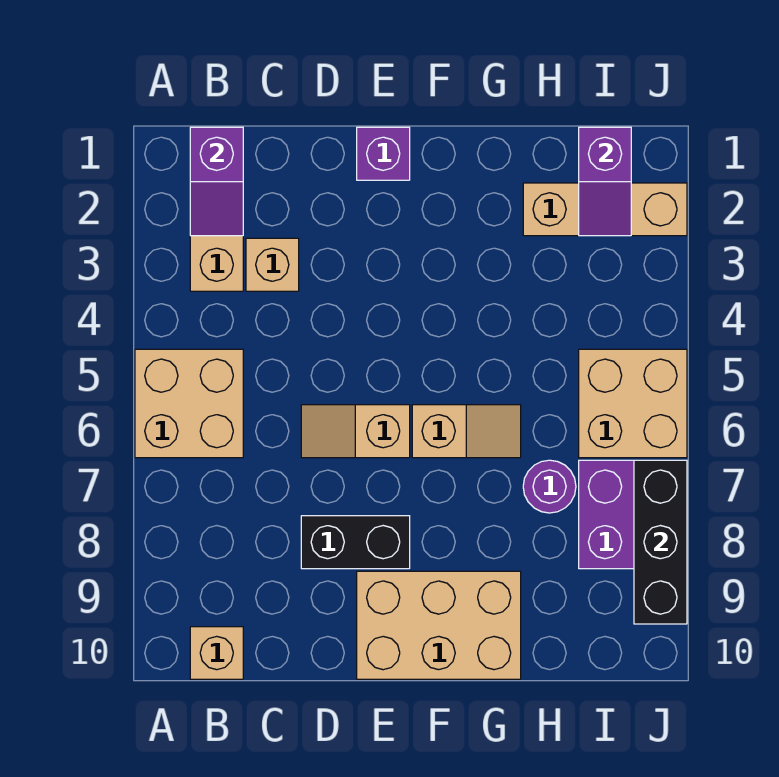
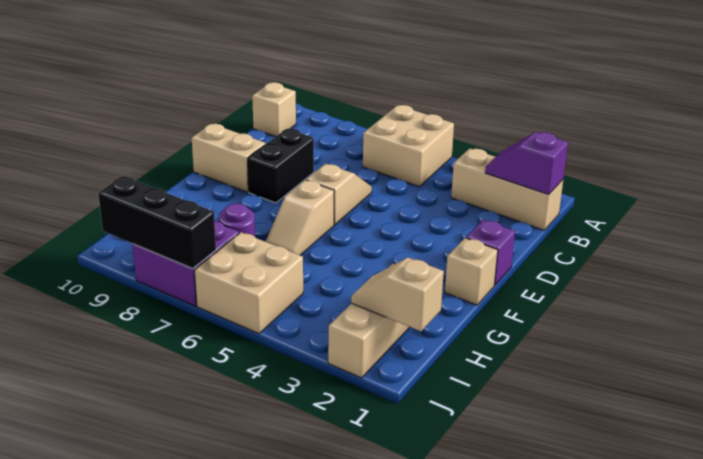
tan brick C3 level 1 -> tan brick F1 level 1
tan brick E9:G10 level 1 -> tan brick E9:E10 level 1
purple slope I1:I2 level 2 top 1 -> tan slope I1:I2 level 2 top 1

